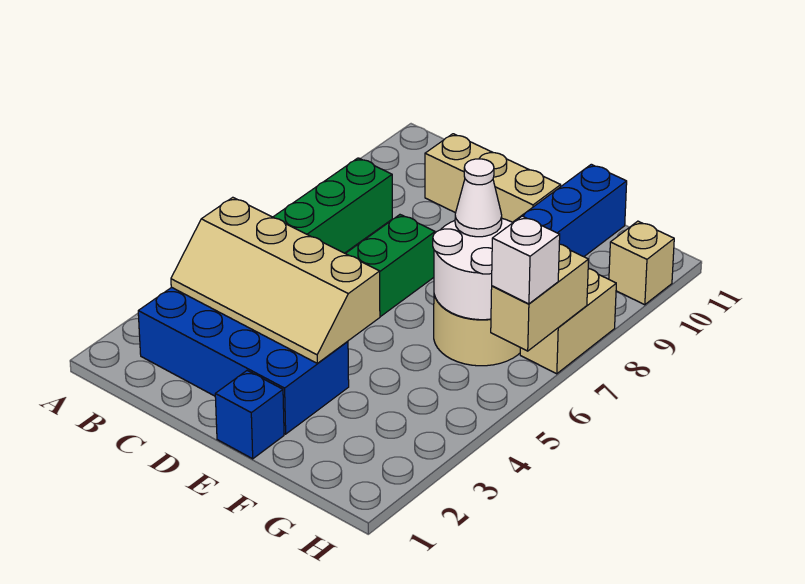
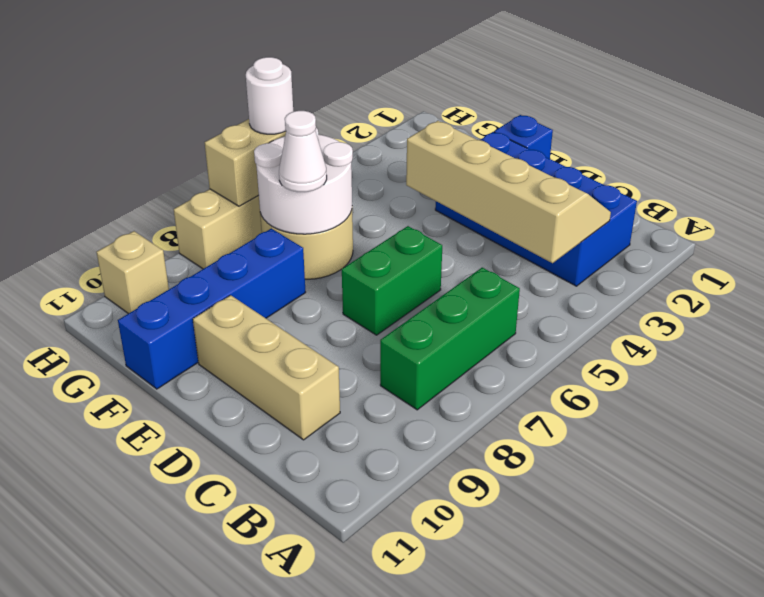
white brick H6 level 3 -> white round brick H6 level 3

